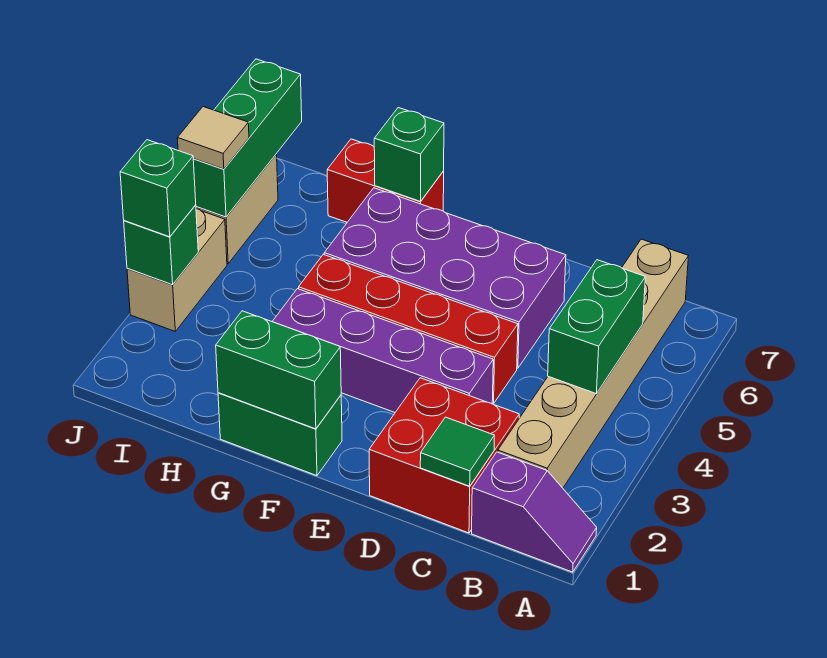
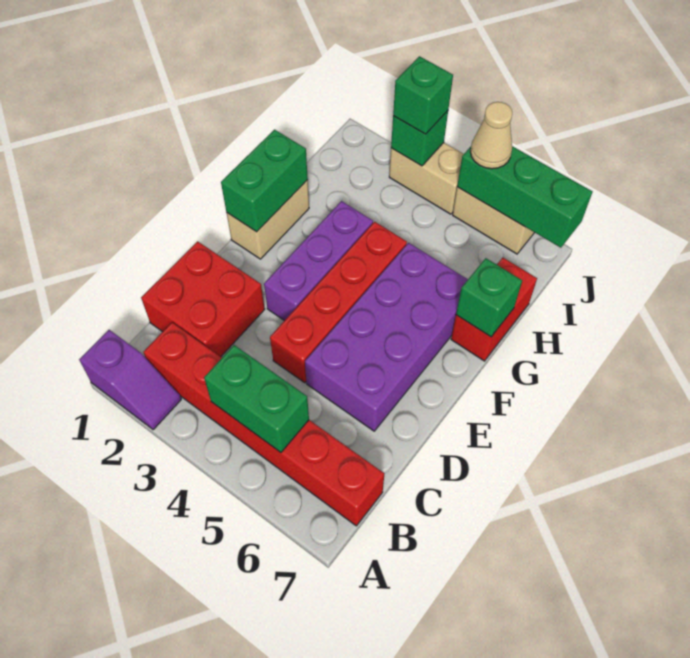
purple slope A1:B1 level 1 top B -> purple slope A1:A2 level 1 top 1
tan brick B2:B7 level 1 -> red brick B2:B7 level 1
green tile C1 level 2 -> none
purple brick D3:G3 level 1 -> purple brick E3:G3 level 1
green brick F1:G1 level 1 -> tan brick F1:G1 level 1
tan tile J5 level 3 -> tan cone J5 level 3

